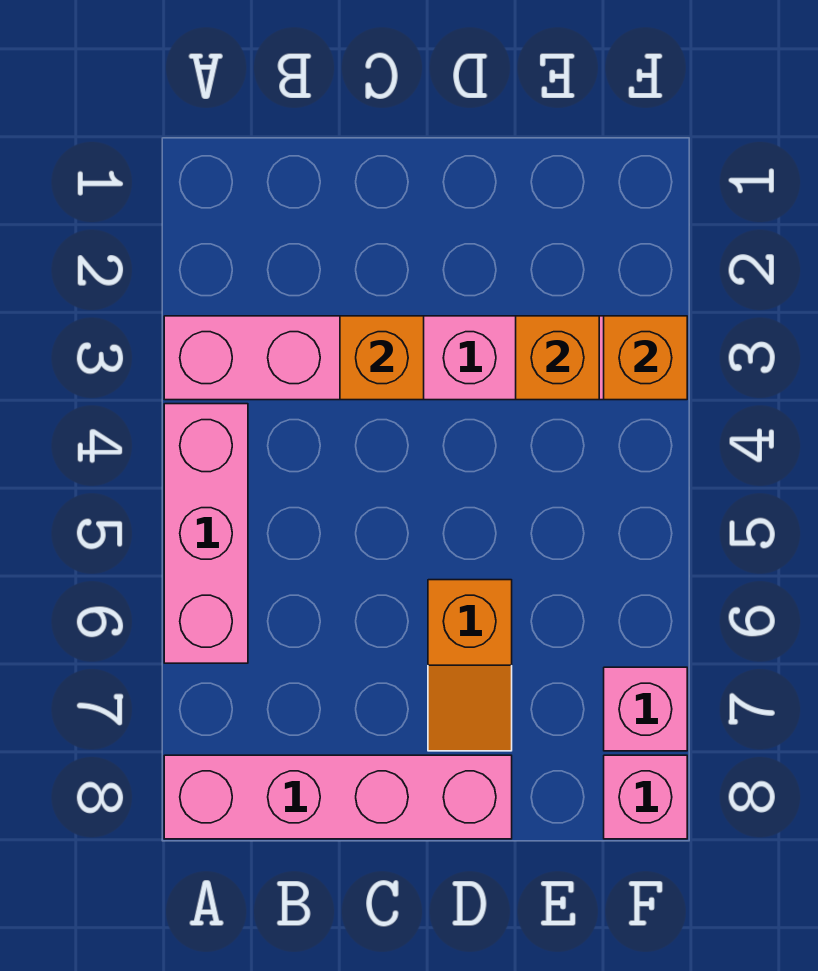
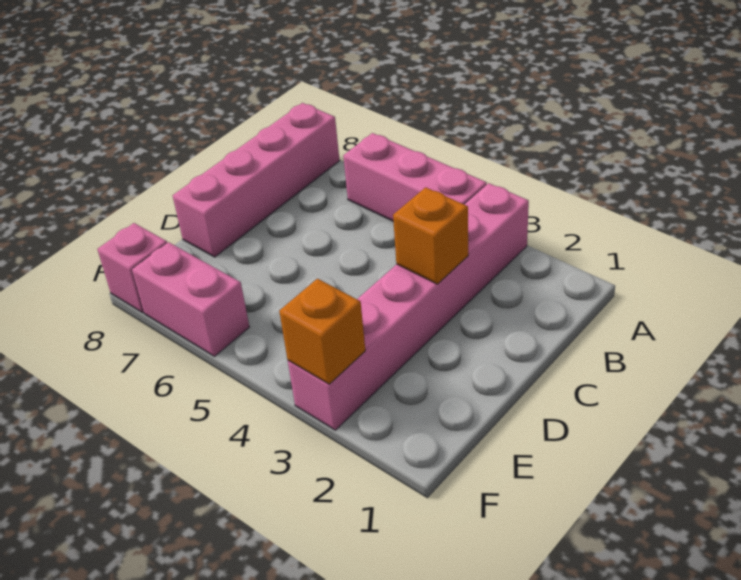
orange slope D6:D7 level 1 top 6 -> none
orange brick E3 level 2 -> none
pink brick F7 level 1 -> pink brick F6:F7 level 1

